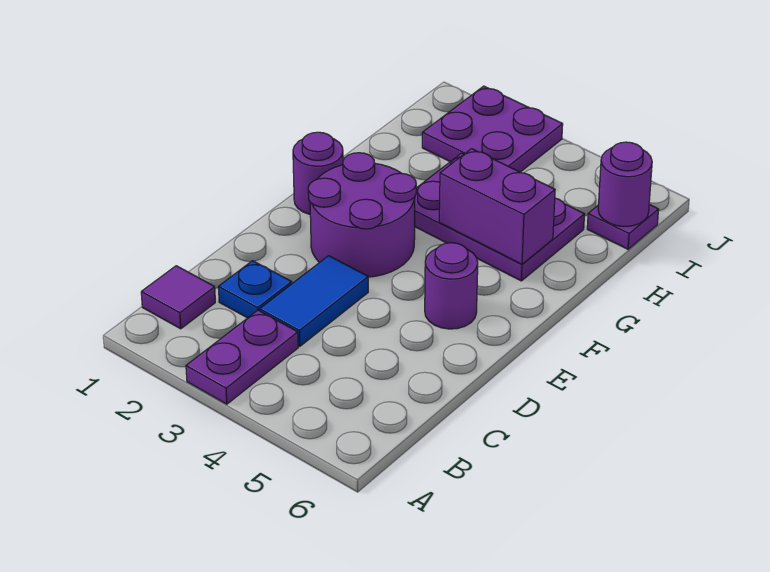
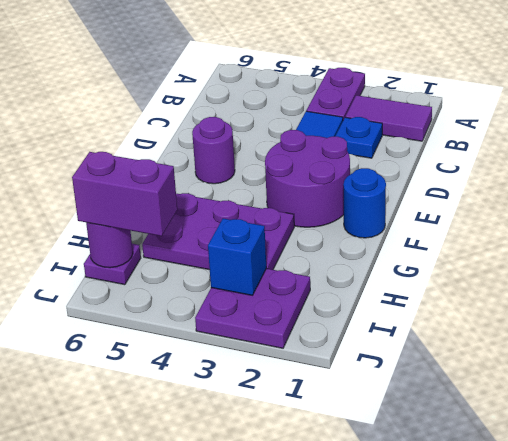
purple tile B1 level 1 -> purple tile B1:B2 level 1
purple round brick F1 level 1 -> blue round brick F1 level 1
purple brick G4:G5 level 2 -> purple brick I5:I6 level 3
none -> blue brick I3 level 2

